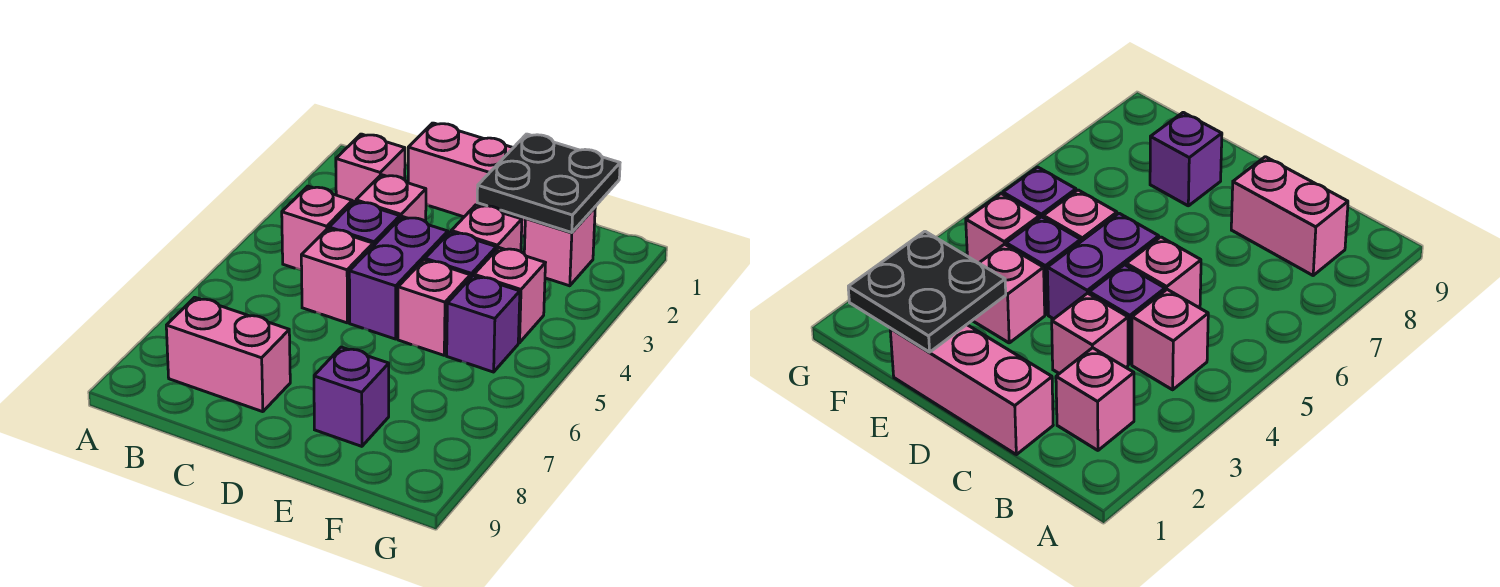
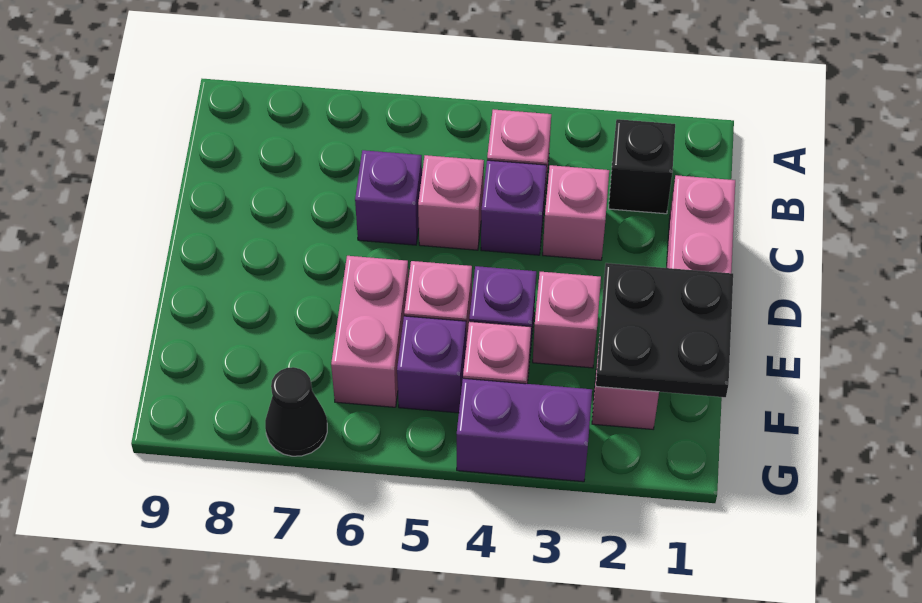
pink brick B2 level 1 -> black brick B2 level 1
pink brick B8:C8 level 1 -> pink brick E6:F6 level 1
purple brick D4:D5 level 1 -> purple brick G3:G4 level 1
purple brick E8 level 1 -> purple brick C6 level 1
none -> black cone G7 level 1

